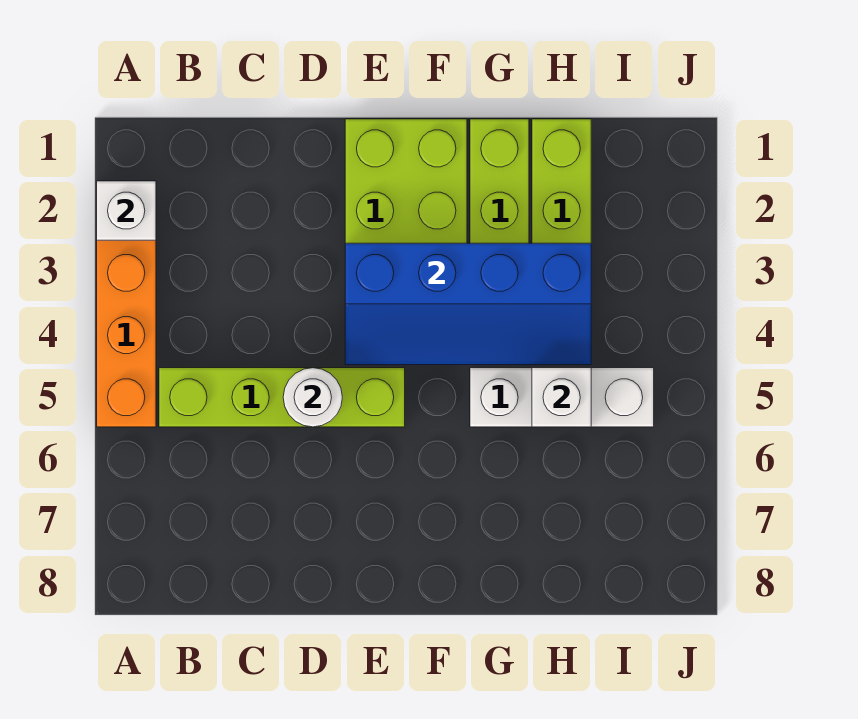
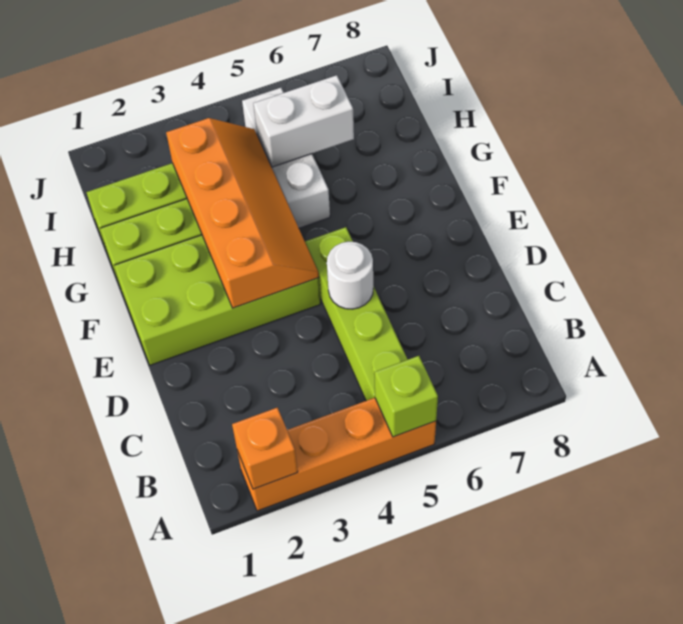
white brick A2 level 2 -> orange brick A2 level 2
none -> lime brick A5 level 2
blue slope E3:H4 level 2 top 3 -> orange slope E3:H4 level 2 top 3
white brick H5 level 2 -> white brick H5:H6 level 2

